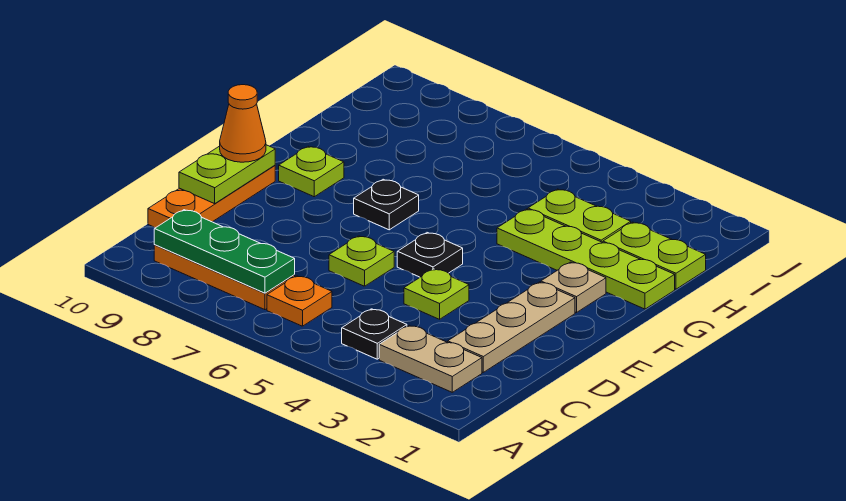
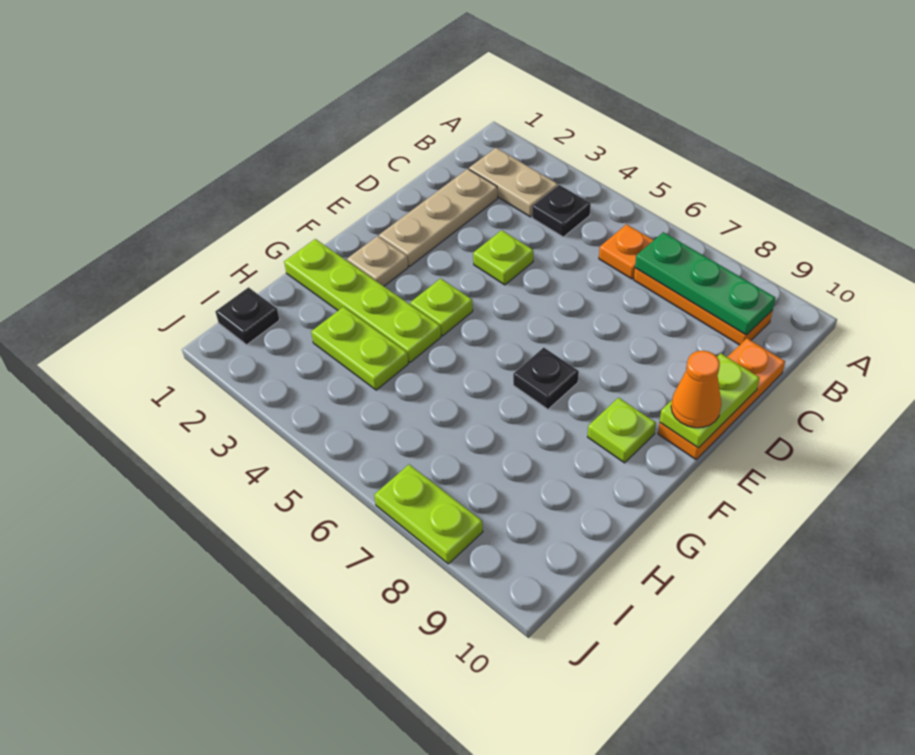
lime plate D6 level 1 -> lime plate F4 level 1
black plate E5 level 1 -> black plate I1 level 1
lime plate H1:H2 level 1 -> lime plate J7:J8 level 1

